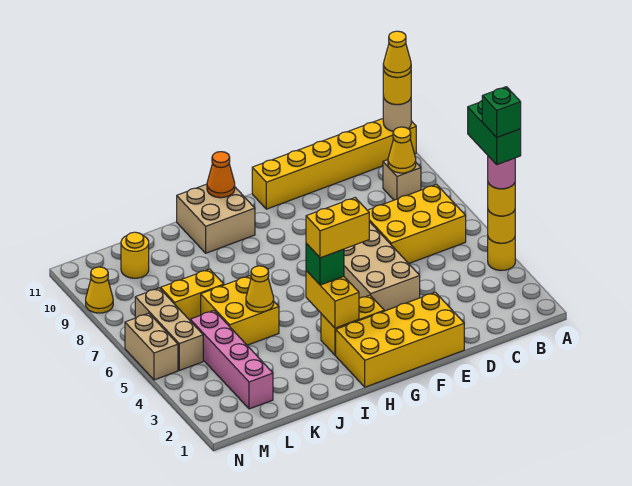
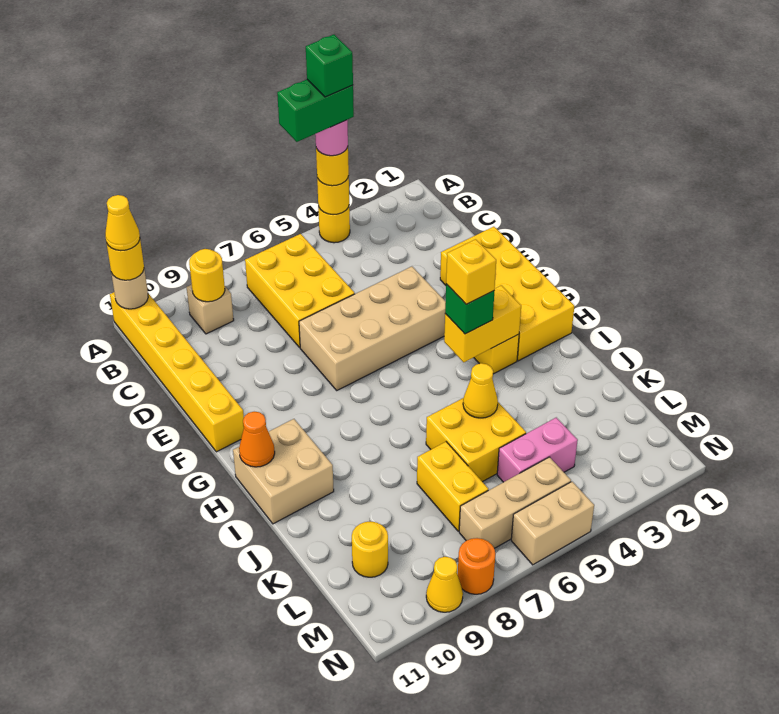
yellow cone B9 level 2 -> yellow round brick B9 level 2
yellow brick G4:H4 level 4 -> yellow brick H4 level 4
pink brick L2:L5 level 1 -> pink brick L4:L5 level 1
none -> orange round brick N8 level 1

